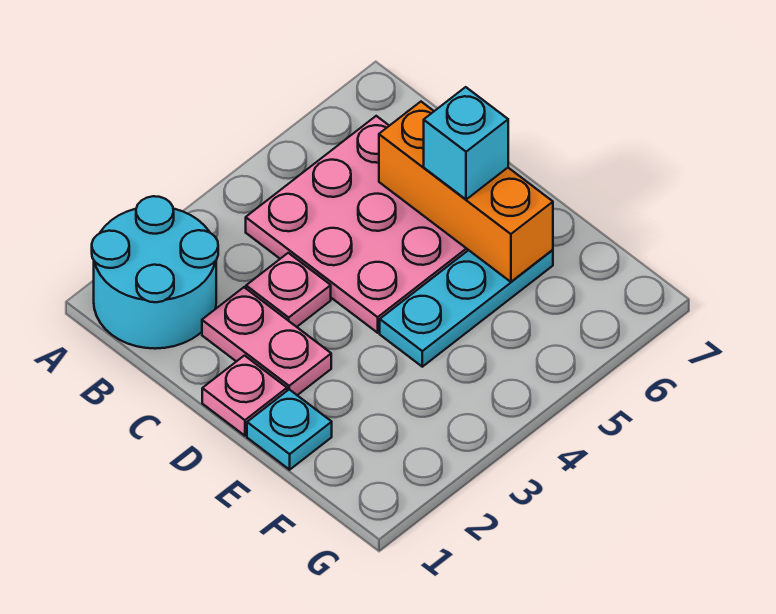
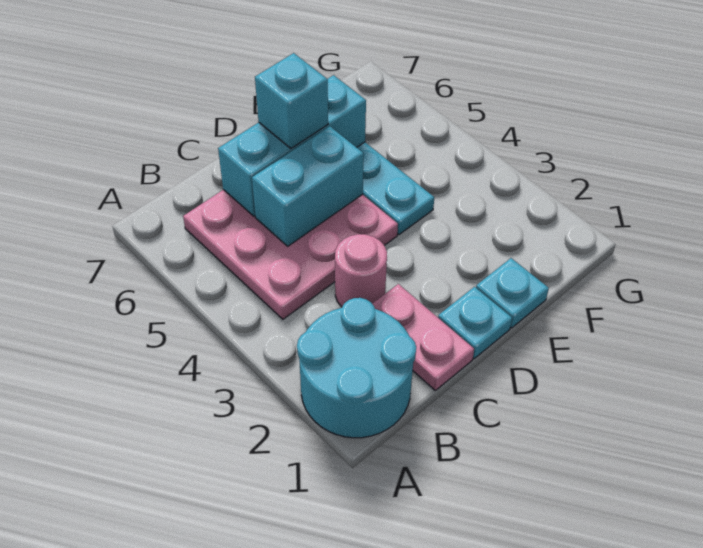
pink plate C2:D2 level 1 -> pink plate C1:C2 level 1
pink plate C3 level 1 -> pink round brick C3 level 1
none -> cyan brick C5:D5 level 2
orange brick C6:E6 level 2 -> cyan brick C6:E6 level 2
pink plate D1 level 1 -> cyan plate D1 level 1

